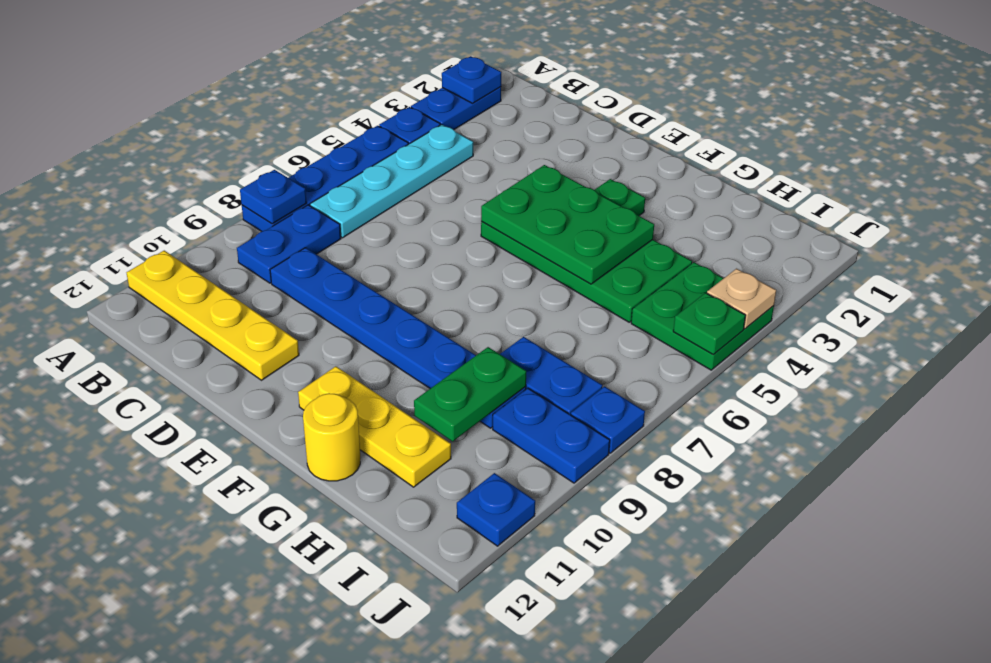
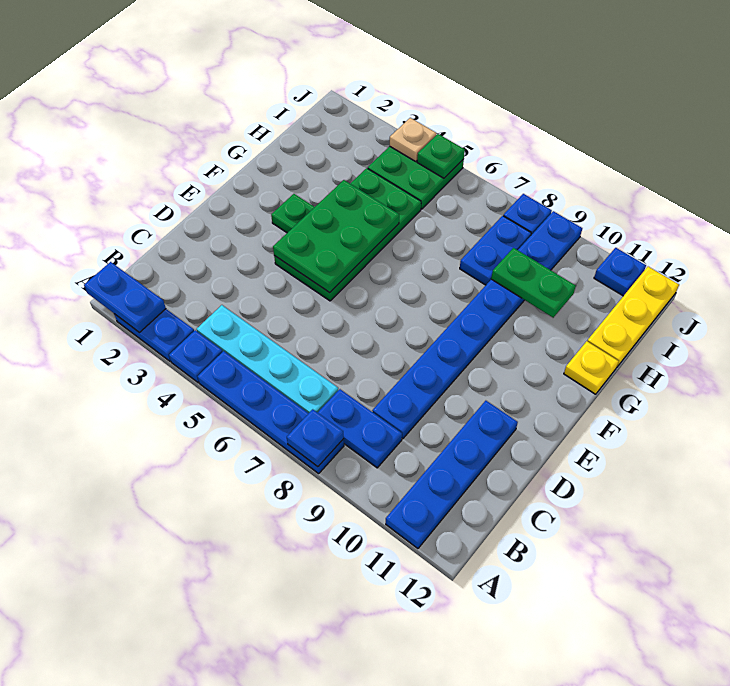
blue plate A2 level 2 -> blue plate A1:A2 level 2
yellow plate A11:D11 level 1 -> blue plate A11:D11 level 1
yellow plate F11:H11 level 1 -> yellow plate H12:J12 level 1
yellow round brick G12 level 1 -> yellow plate G12 level 1

